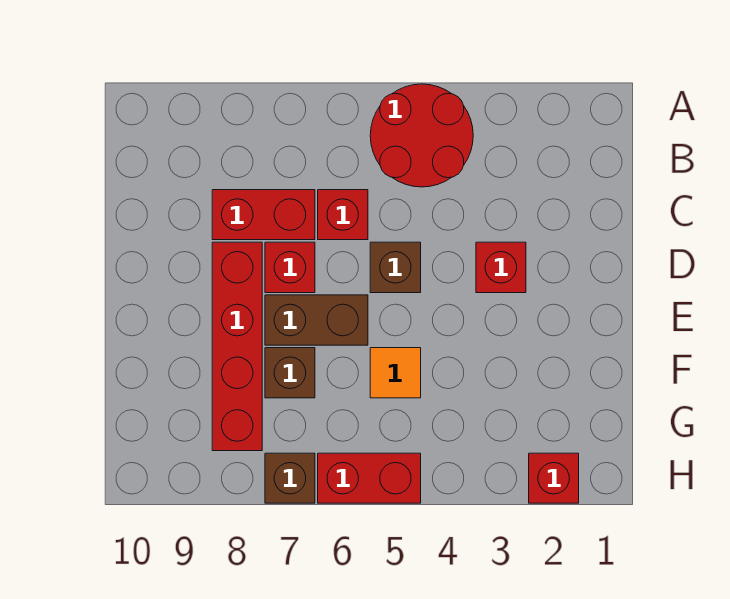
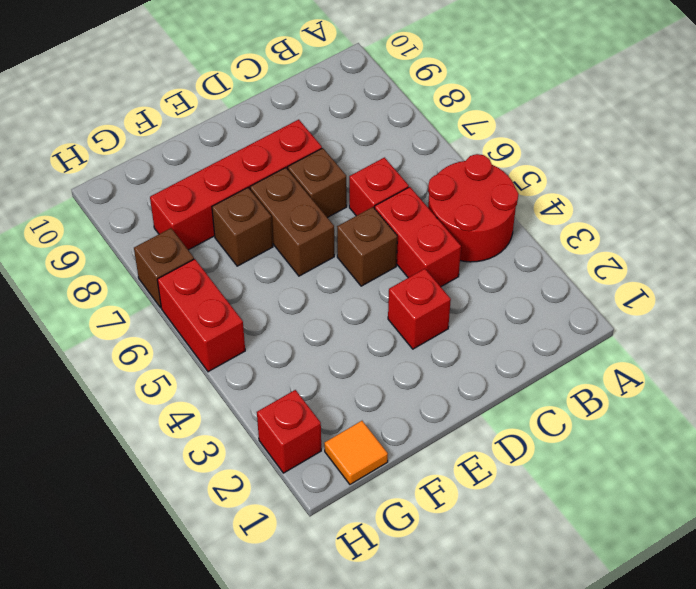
red brick C7:C8 level 1 -> red brick C4:C5 level 1
red brick D7 level 1 -> brown brick D7 level 1
orange tile F5 level 1 -> orange tile G1 level 1

